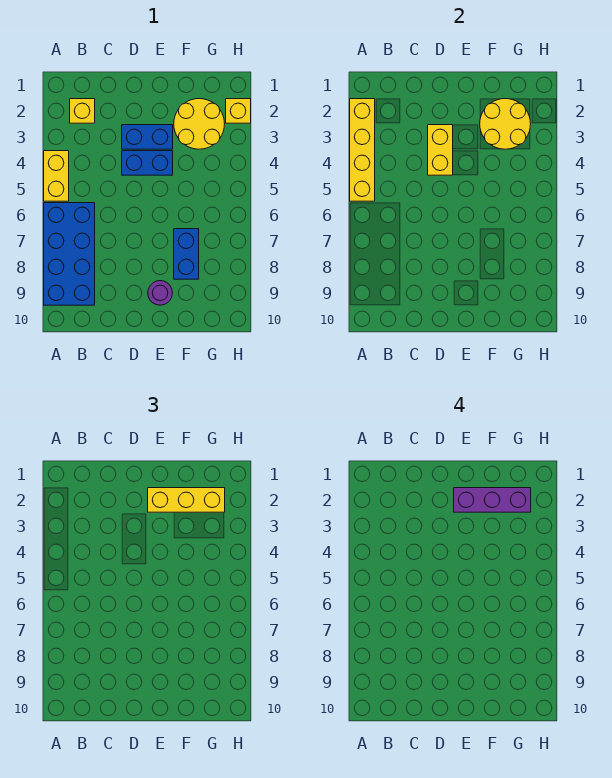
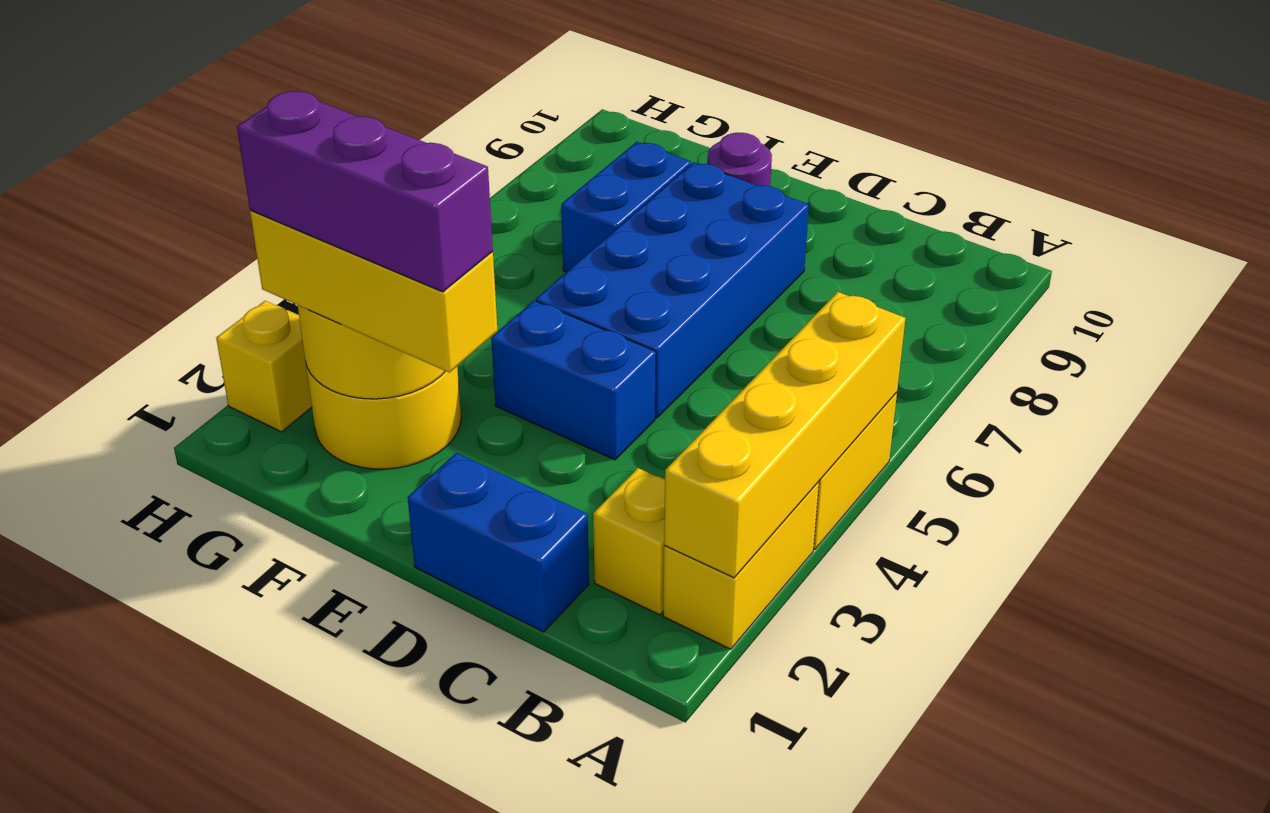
blue brick A6:B9 level 1 -> blue brick D5:E8 level 1
blue brick D3:E3 level 1 -> blue brick C1:D1 level 1
yellow brick D3:D4 level 2 -> yellow brick A2:A3 level 1

